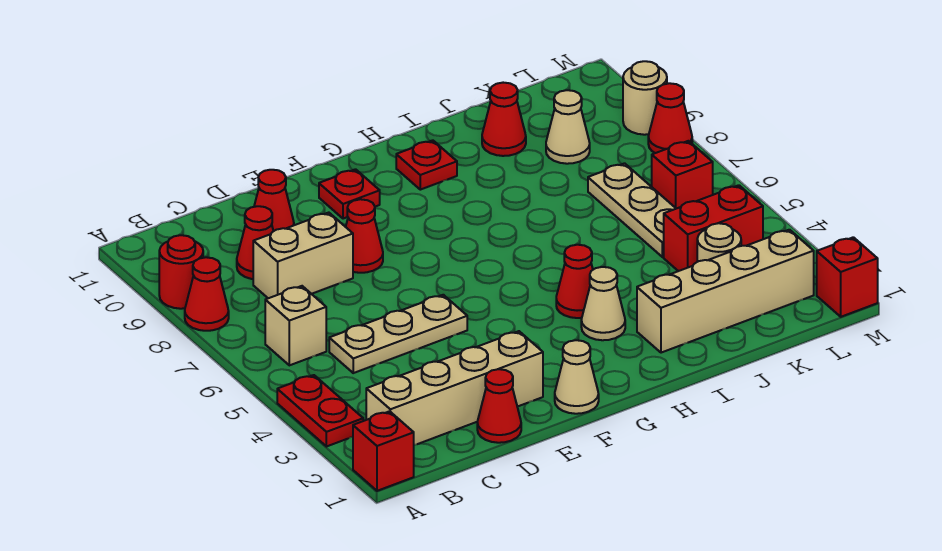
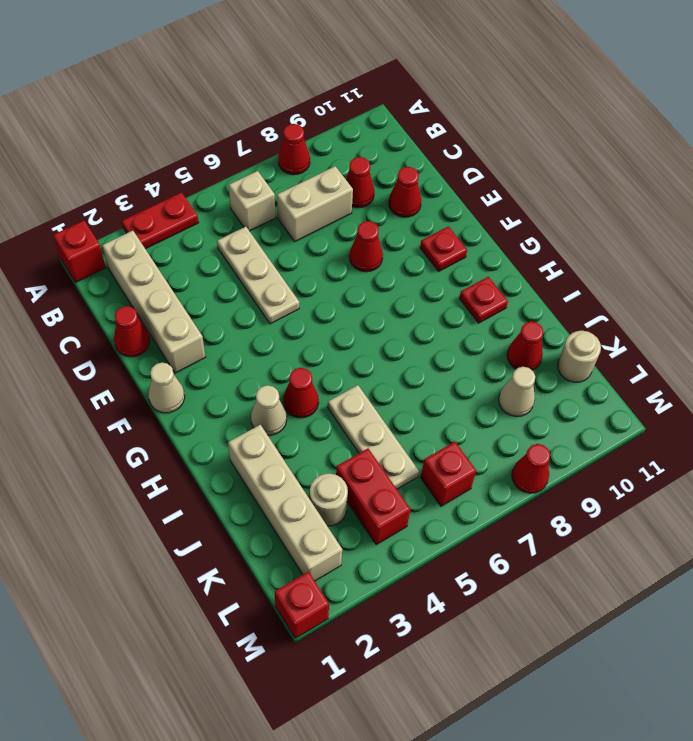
red round brick A9 level 1 -> none
tan brick C8:D8 level 1 -> tan brick C7:C8 level 1
tan plate K5:K7 level 1 -> tan plate I5:K5 level 1
tan round brick M9 level 1 -> tan round brick K11 level 1

